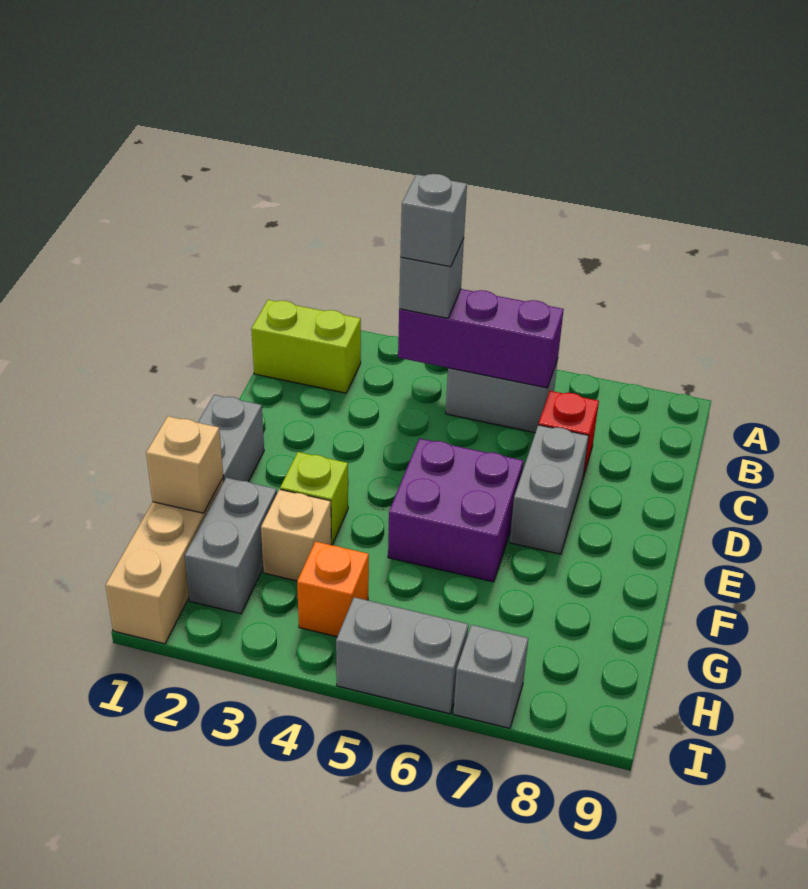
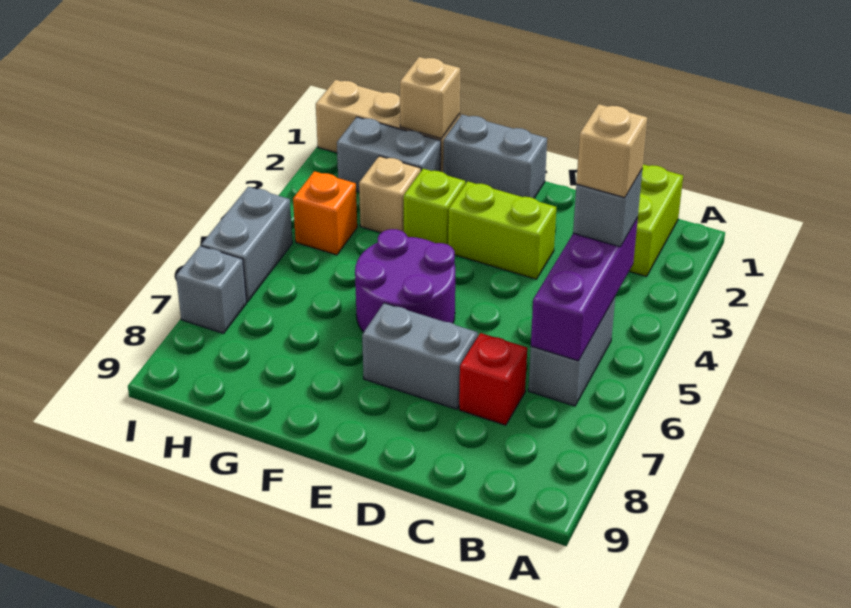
grey brick B4 level 4 -> tan brick B4 level 4
none -> lime brick D3:E3 level 1
purple brick E5:F6 level 1 -> purple round brick E5:F6 level 1

